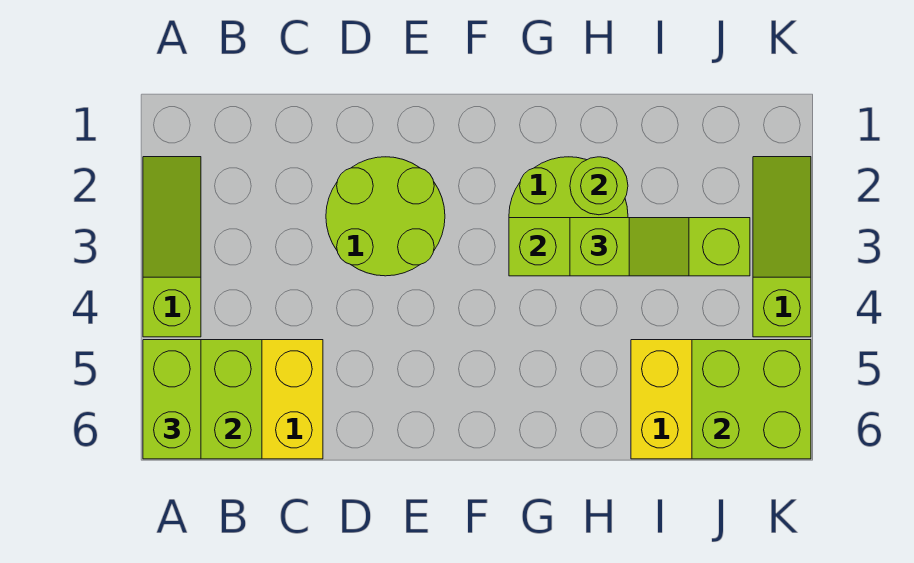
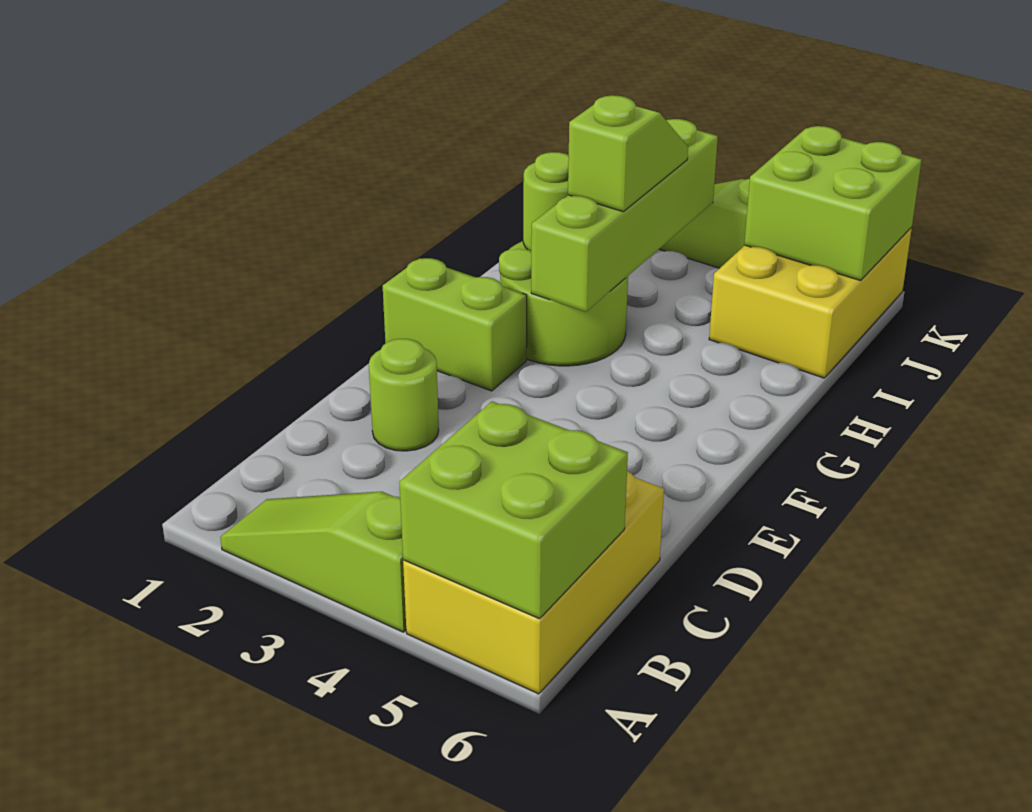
lime brick A5:A6 level 3 -> lime brick F1:F2 level 1
lime round brick D2:E3 level 1 -> lime round brick D2 level 1

